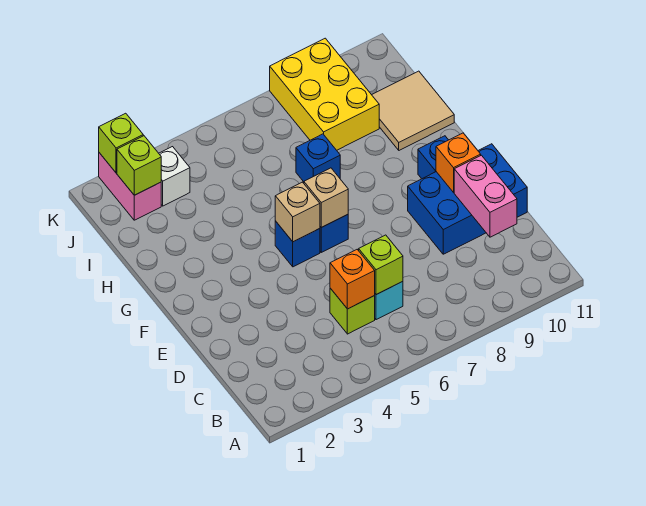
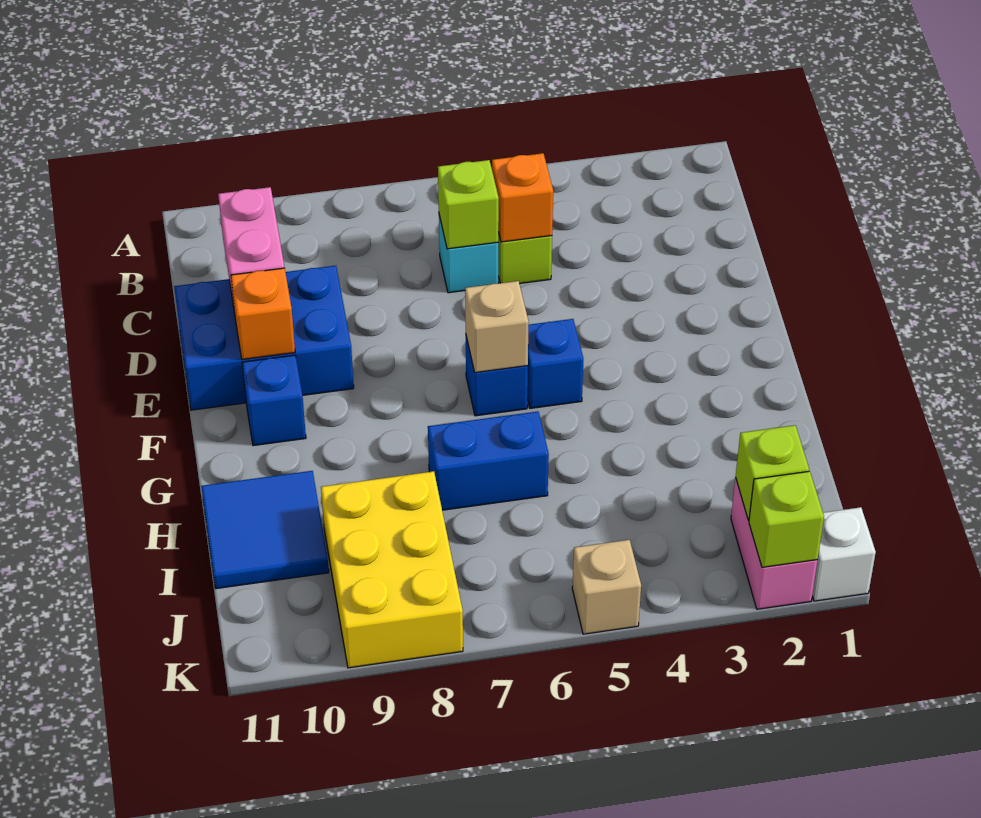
tan brick F5 level 2 -> tan brick K5 level 1
blue brick H7 level 1 -> blue brick H6:H7 level 1
tan tile H10:I11 level 1 -> blue tile H10:I11 level 1
white brick J3 level 1 -> white brick K1 level 1

